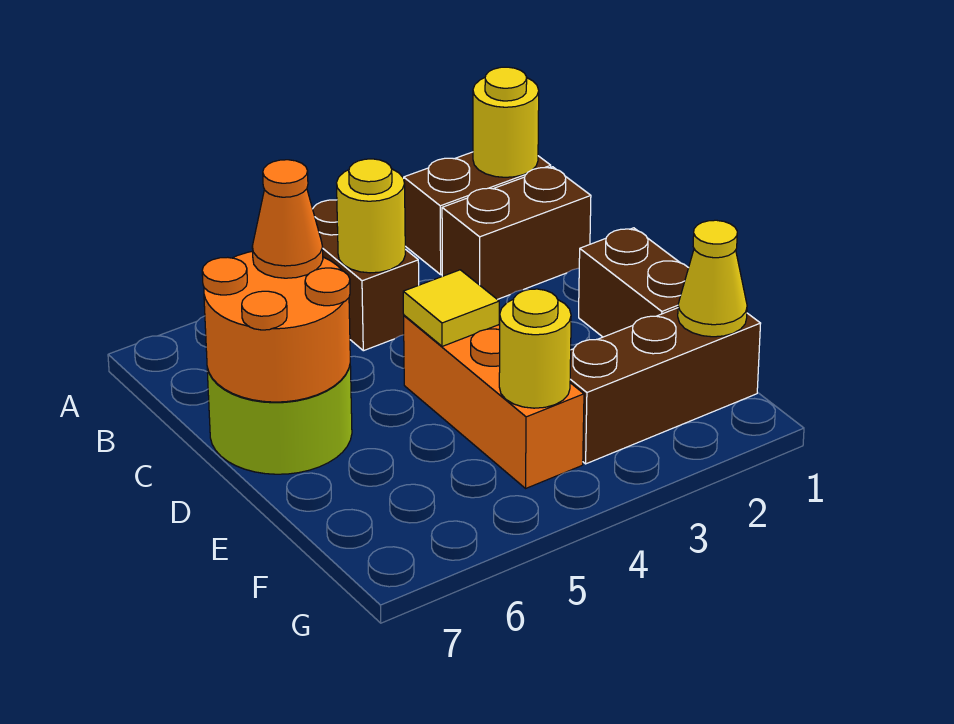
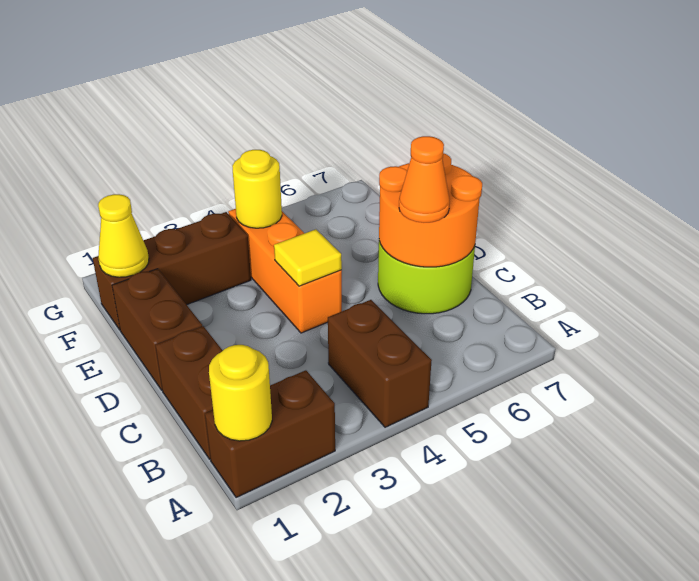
brown brick B1:B2 level 1 -> brown brick B1:C1 level 1
yellow round brick B4 level 2 -> none

